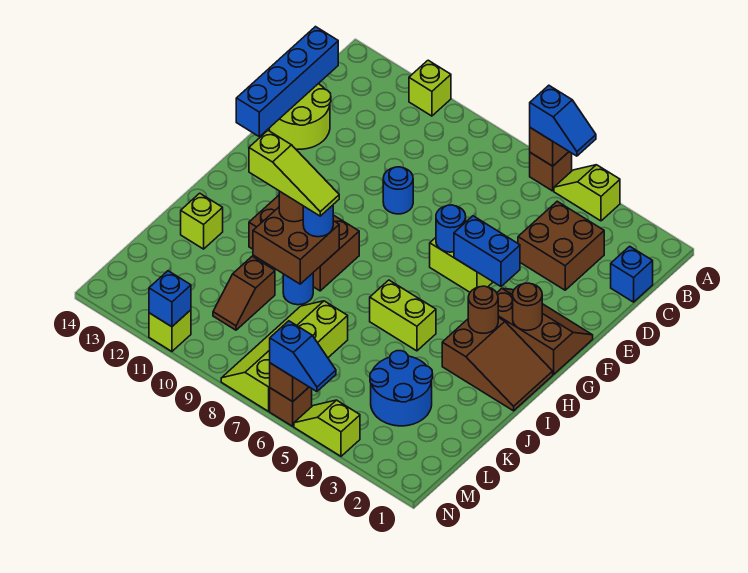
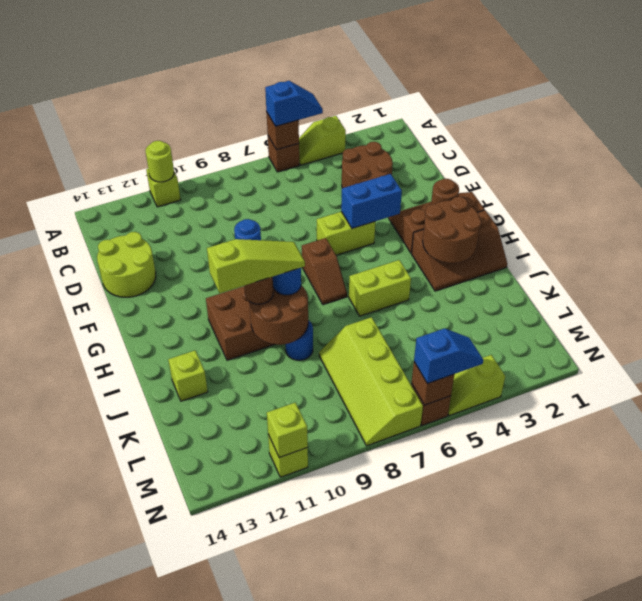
none -> lime round brick A11 level 2
blue brick C1 level 1 -> none
brown brick C3:D4 level 1 -> brown round brick C3:D4 level 1
blue brick C14:F14 level 2 -> none
blue round brick F6 level 2 -> none
brown slope H1:I3 level 1 top 3 -> brown slope H1:I3 level 1 top H
brown round brick H3 level 2 -> brown round brick H2:I3 level 2
brown brick I9:J10 level 2 -> brown round brick I9:J10 level 2
blue round brick K3:L4 level 1 -> none
brown slope K10:L10 level 1 top K -> brown slope G7:H7 level 1 top G
blue brick N11 level 2 -> lime brick N11 level 2

